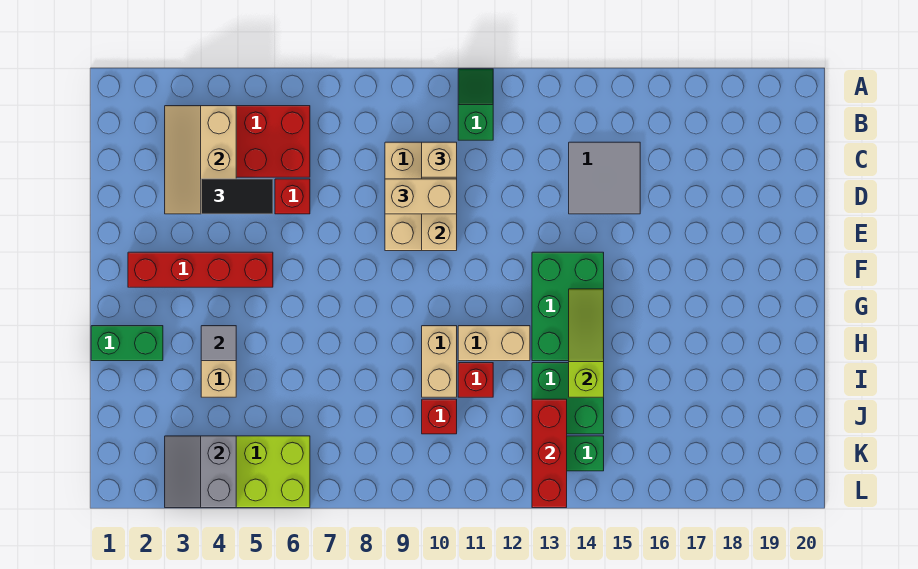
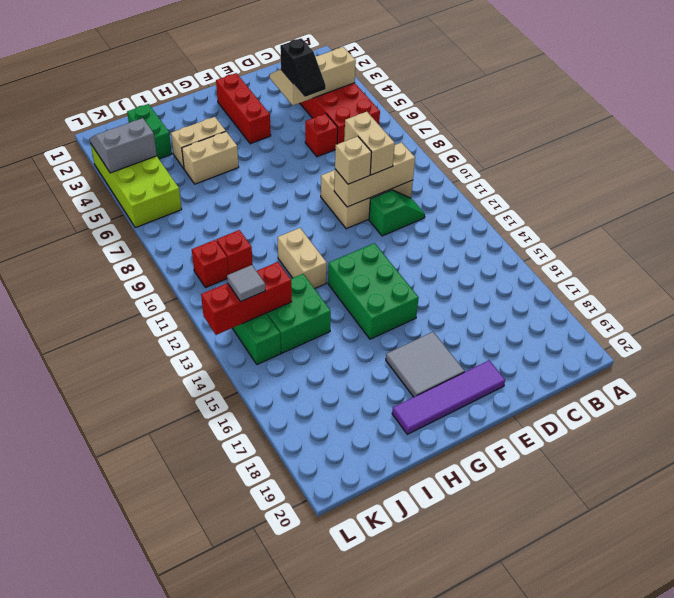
green slope A11:B11 level 1 top B -> green slope C11:D11 level 1 top D
tan brick C10 level 3 -> tan brick E10 level 3
grey tile C14:D15 level 1 -> grey tile F17:G18 level 1
black tile D4:D5 level 3 -> black slope D4:D5 level 3 top 4
none -> purple tile E19:H19 level 1
red brick F2:F5 level 1 -> red brick F2:F4 level 1
green brick F13:H14 level 1 -> green brick F13:G15 level 1
lime slope G14:I14 level 2 top I -> none
green brick H1:H2 level 1 -> green brick J2:J3 level 1
grey tile H4 level 2 -> grey tile K13 level 3
tan brick H10:I10 level 1 -> tan brick H5:I5 level 1
red brick I11 level 1 -> red brick K10 level 1

